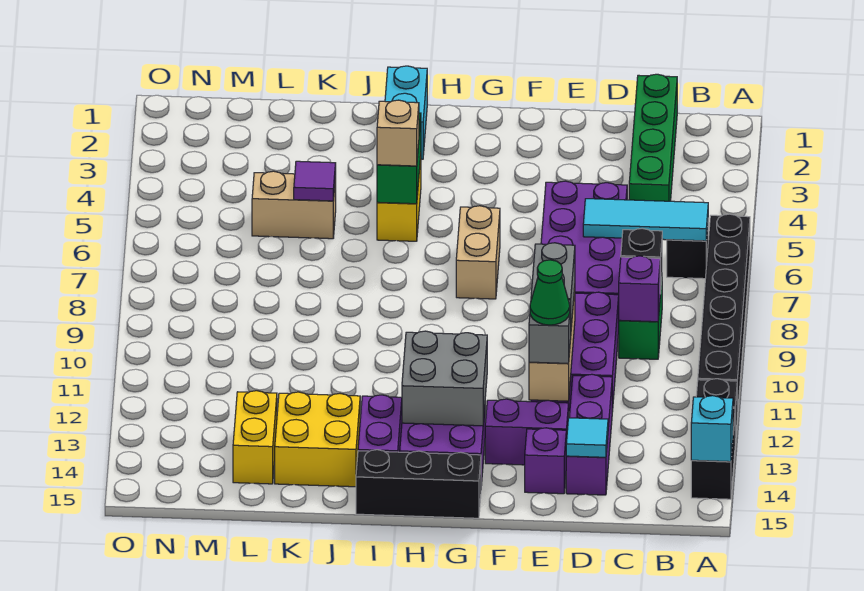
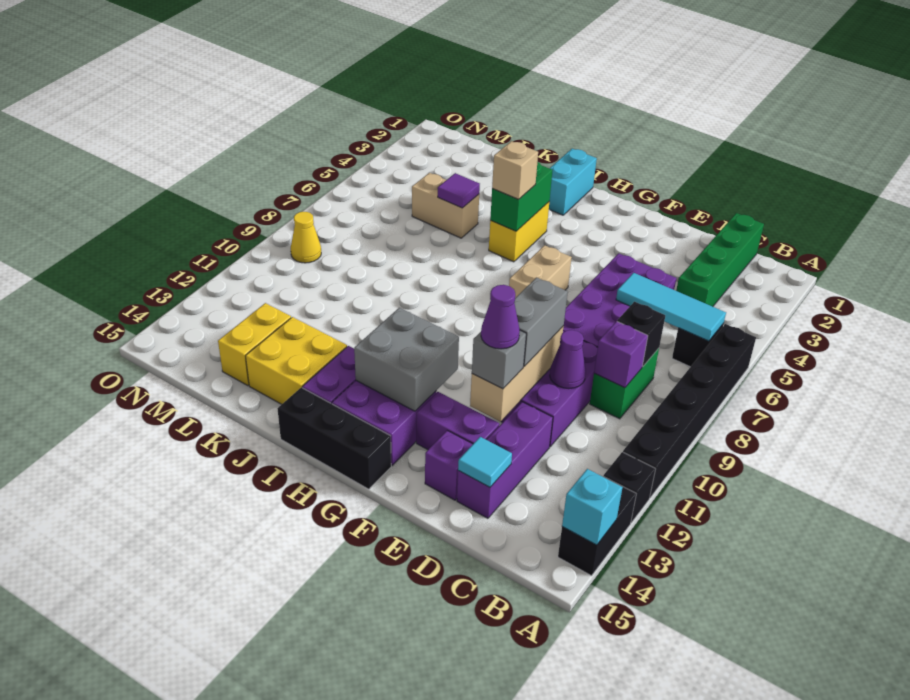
none -> purple cone D10 level 2
green cone E12 level 4 -> purple cone E12 level 4
none -> yellow cone N9 level 1

